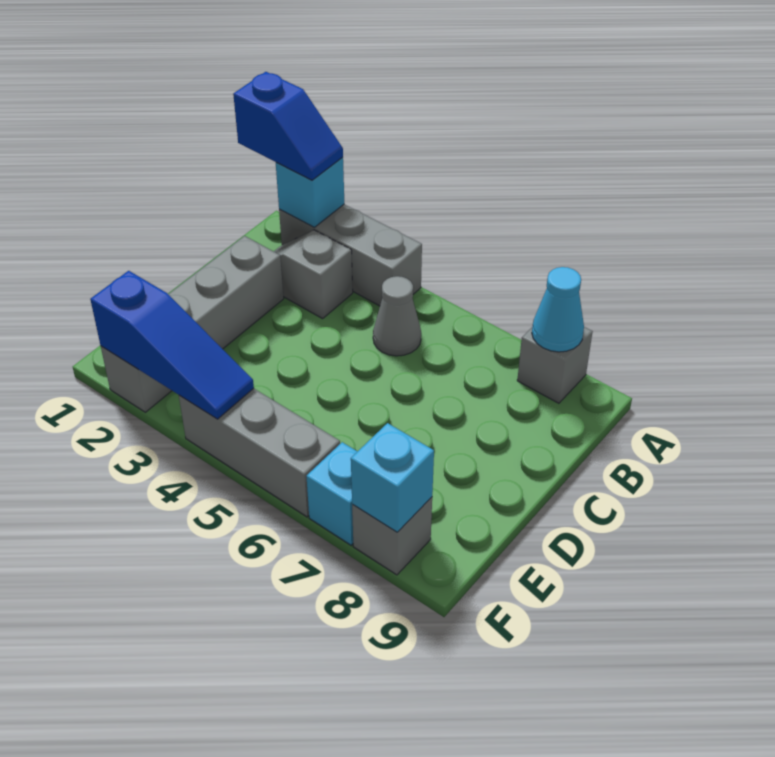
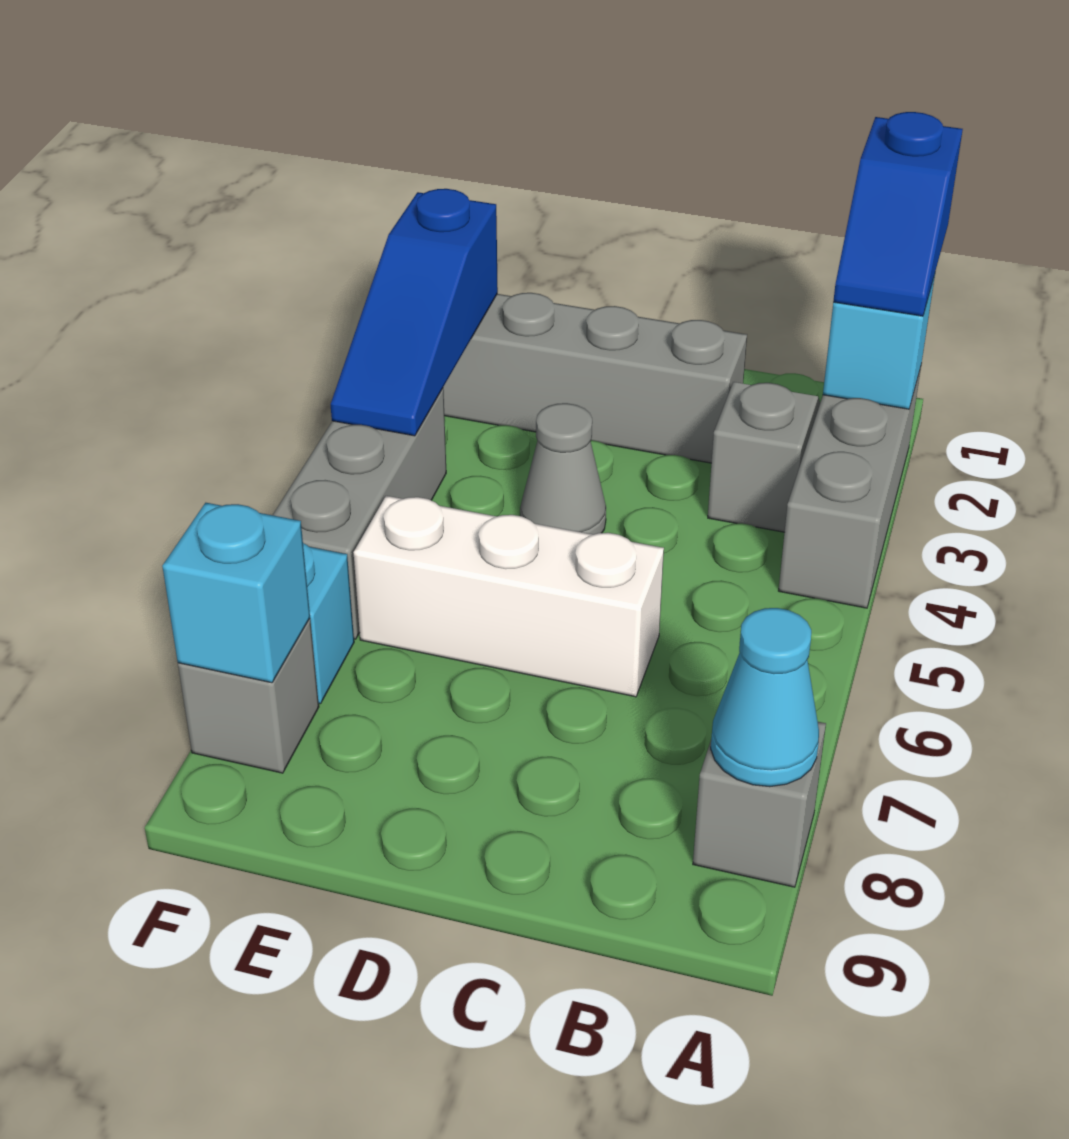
grey cone B5 level 1 -> grey cone D4 level 1
none -> white brick C6:E6 level 1

